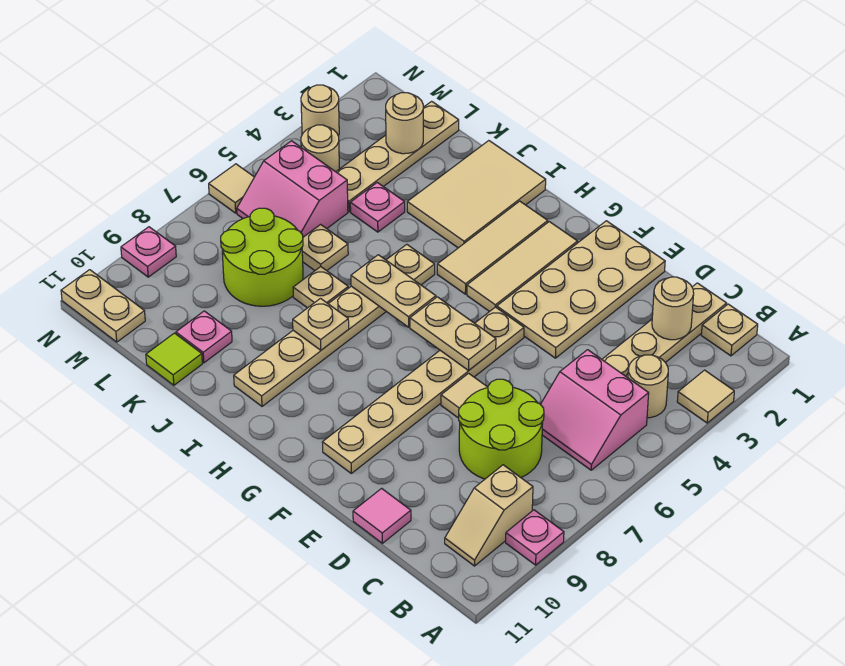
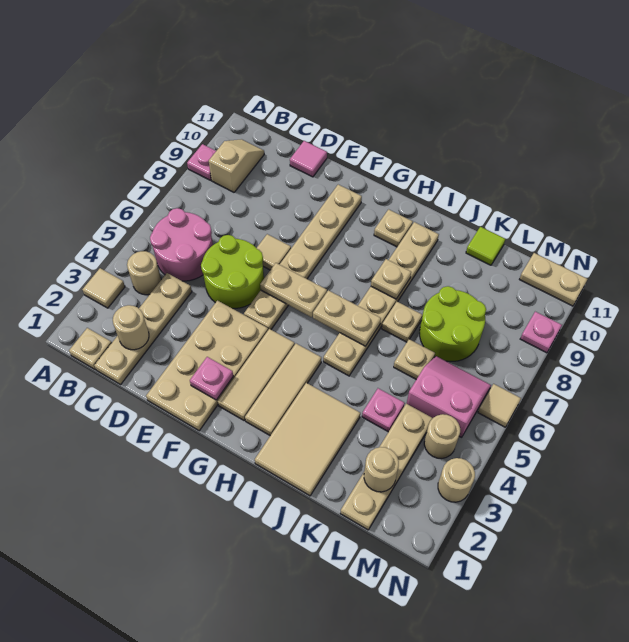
pink slope B5:C6 level 1 top 5 -> pink round brick B5:C6 level 1
lime round brick C7:D8 level 1 -> lime round brick D5:E6 level 1
none -> tan plate H10 level 1
pink plate K10 level 1 -> pink plate F2 level 2

